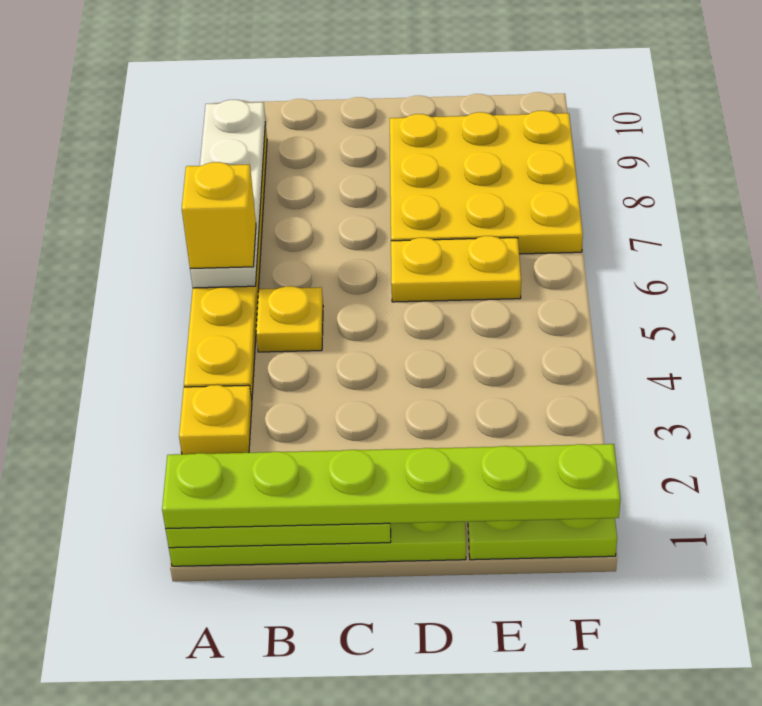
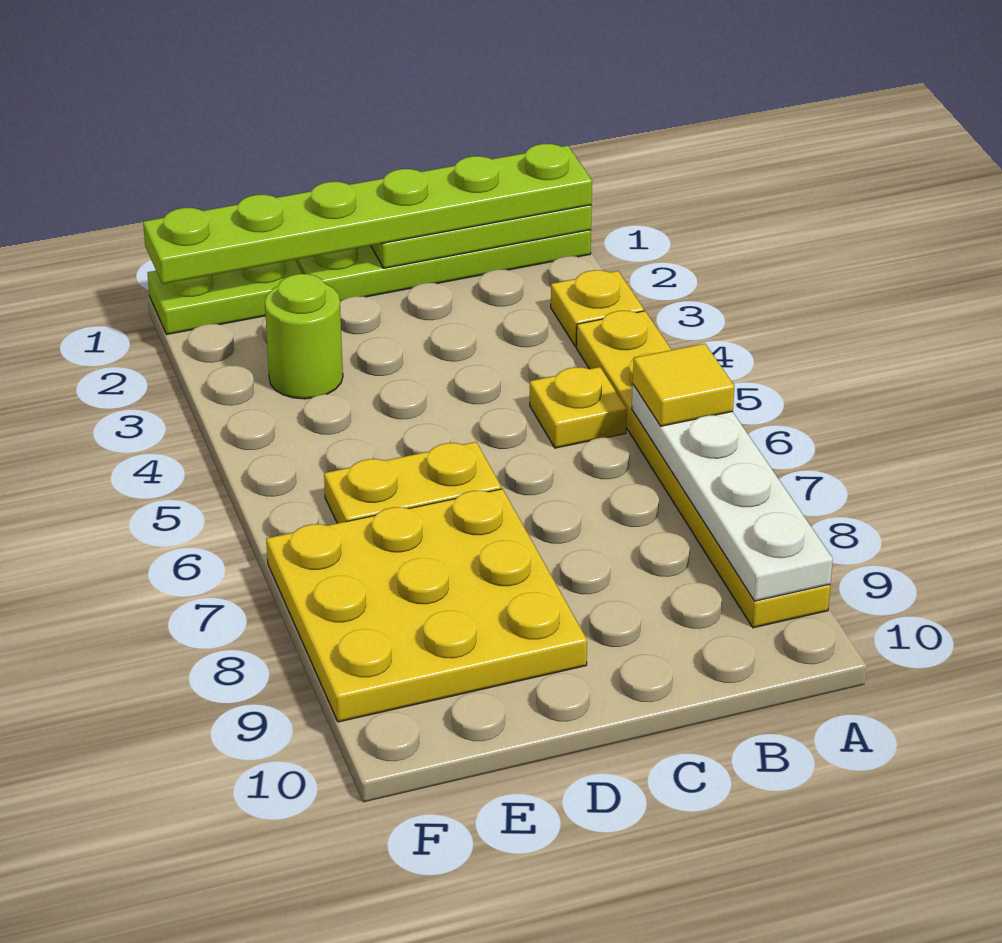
yellow brick A6 level 3 -> yellow tile A6 level 3
none -> lime round brick E3 level 1

